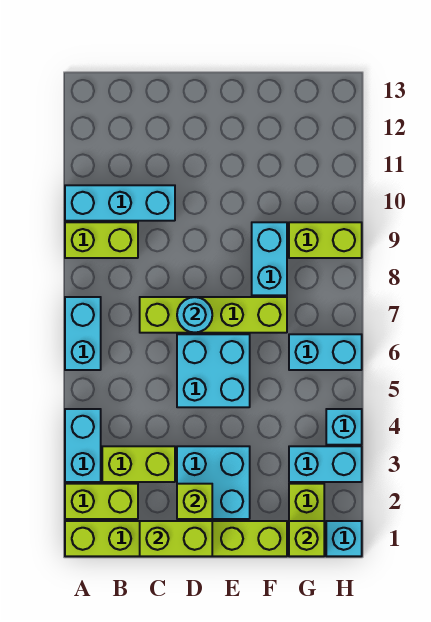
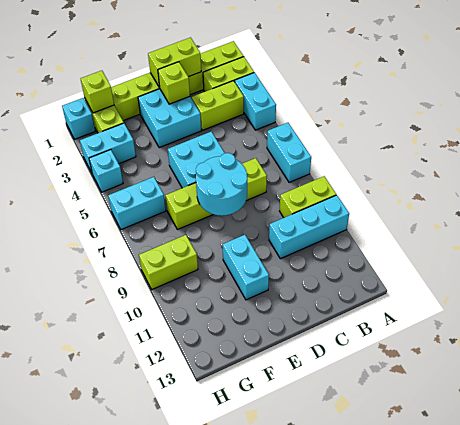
cyan round brick D7 level 2 -> cyan round brick D7:E8 level 2
cyan brick F8:F9 level 1 -> cyan brick E10:E11 level 1

